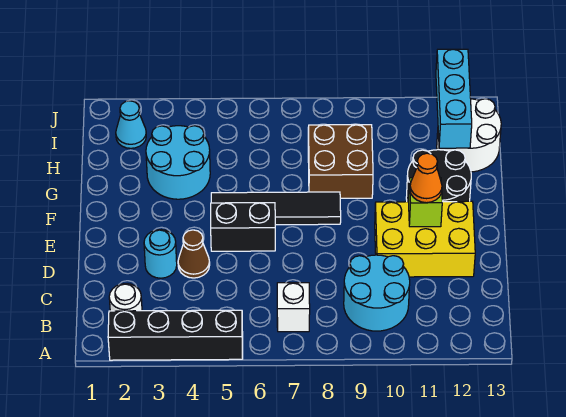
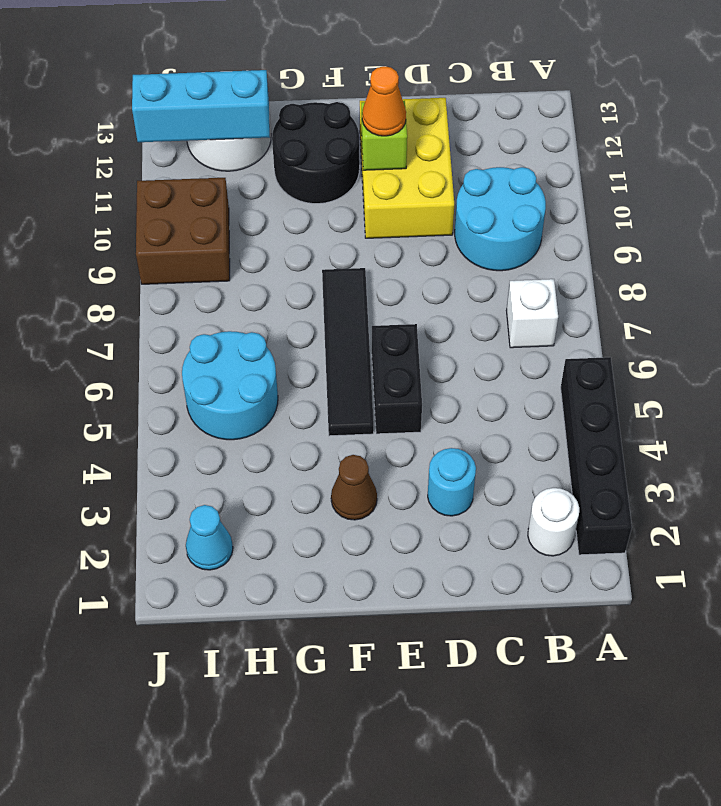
brown cone D4 level 1 -> brown cone F3 level 1
cyan round brick G3:H4 level 1 -> cyan round brick H5:I6 level 1
brown brick G8:H9 level 1 -> brown brick I9:J10 level 1

